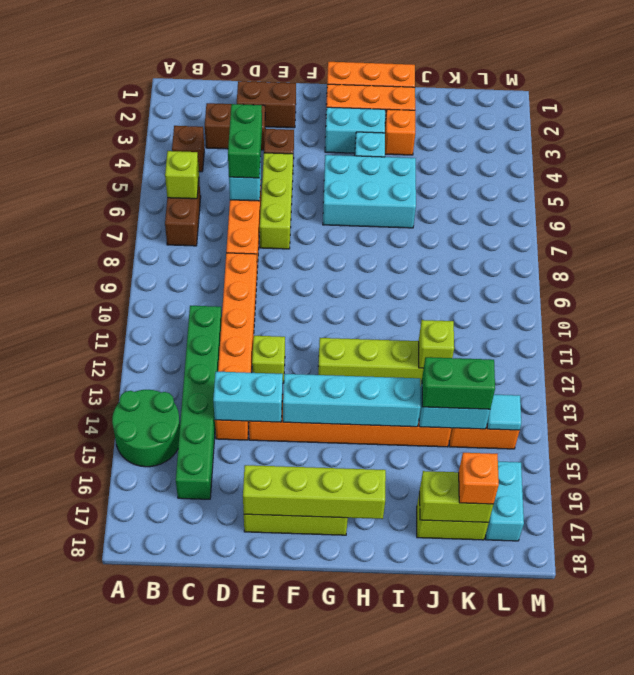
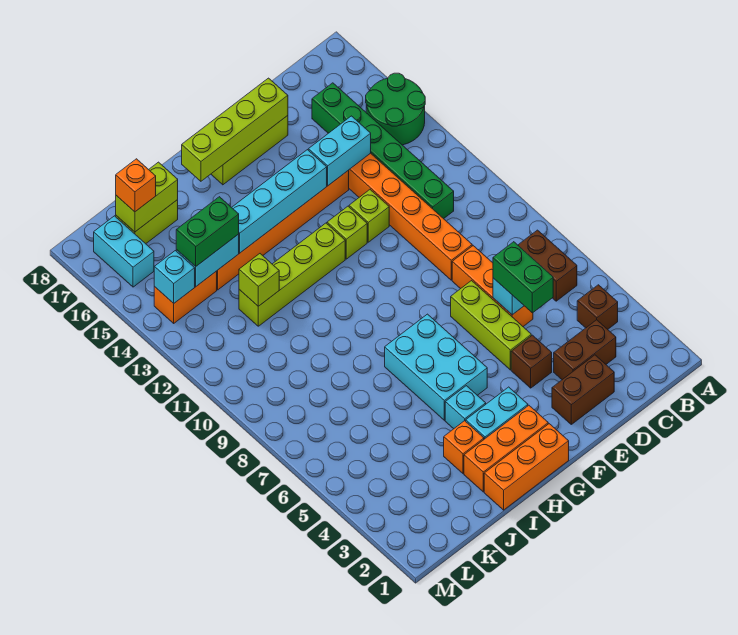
lime brick B6 level 2 -> lime brick F12 level 1
cyan brick G5:I6 level 1 -> cyan brick G5:H7 level 1
cyan tile L14 level 2 -> cyan brick L14 level 2

